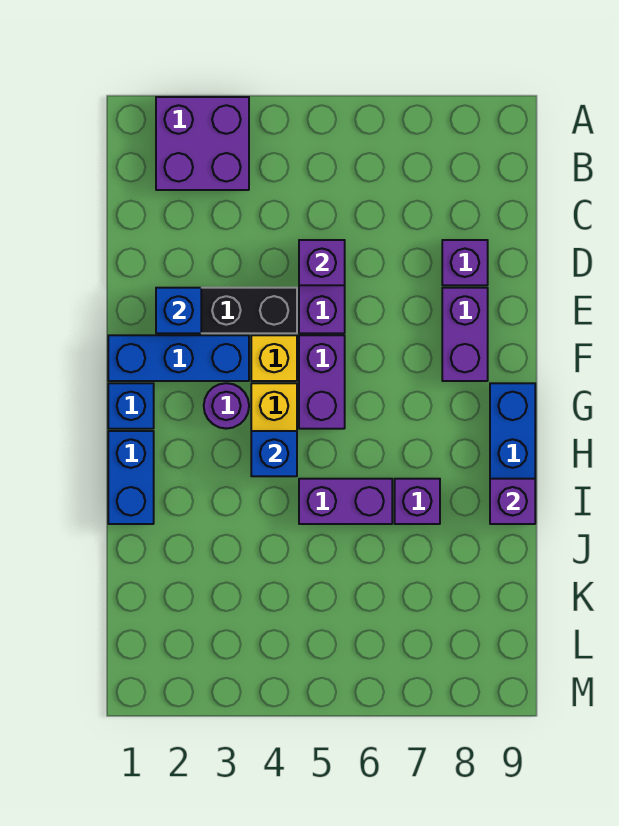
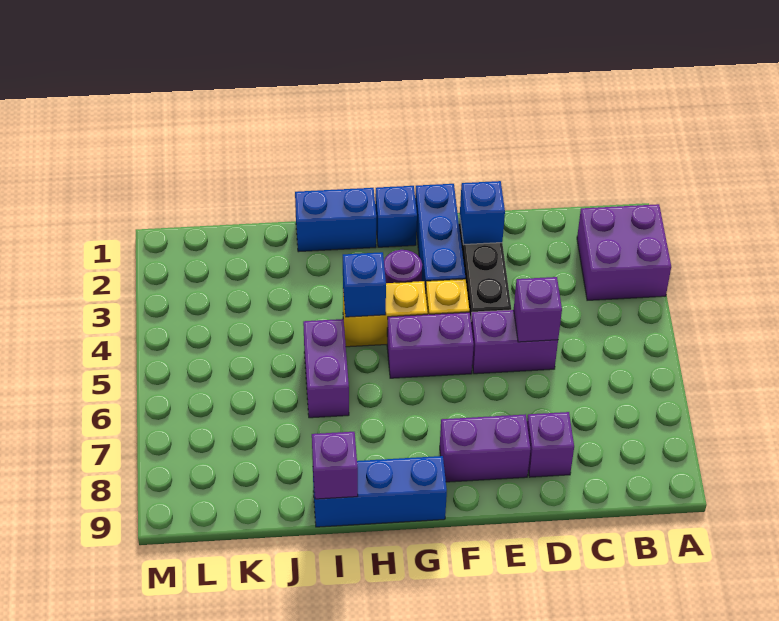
purple brick I7 level 1 -> none

